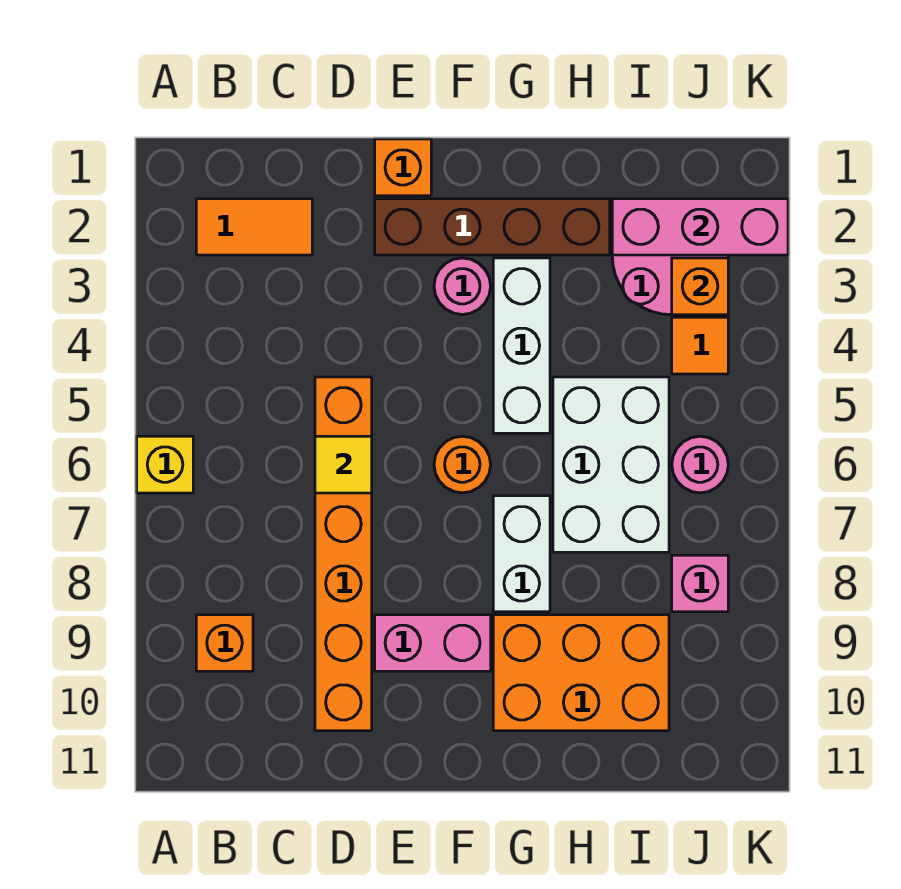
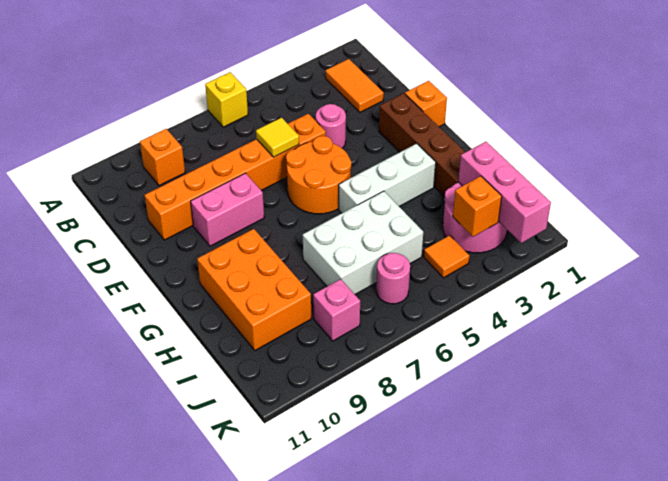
pink brick E9:F9 level 1 -> pink brick E8:E9 level 1
pink round brick F3 level 1 -> pink round brick D4 level 1
orange round brick F6 level 1 -> orange round brick E5:F6 level 1
white brick G7:G8 level 1 -> none

